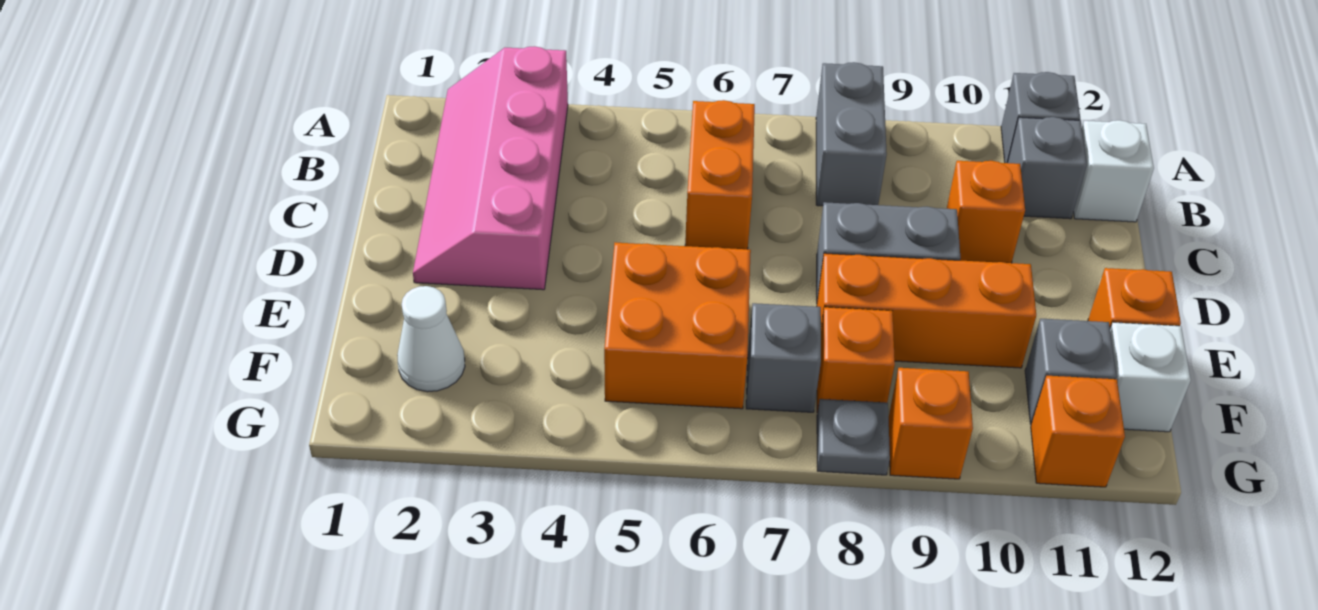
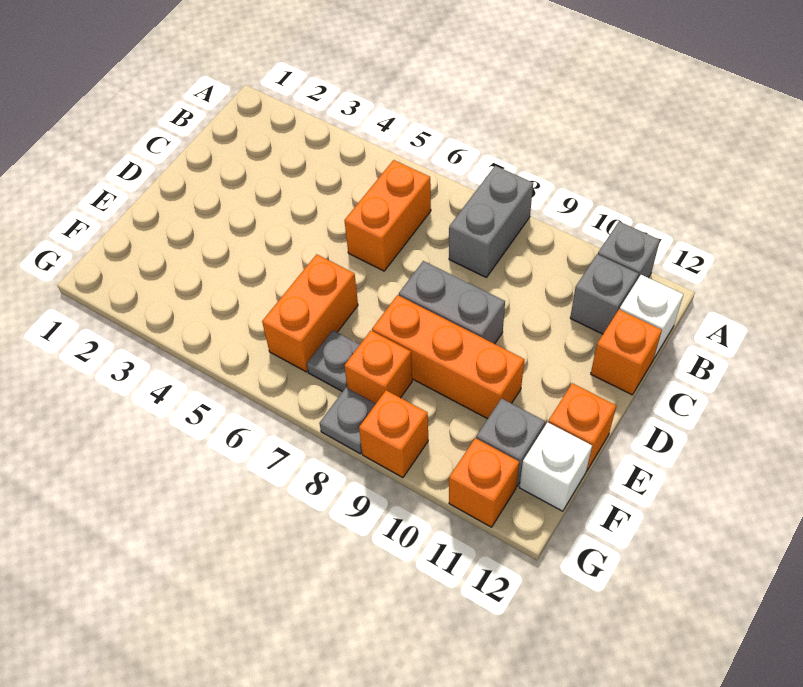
pink slope A2:D3 level 1 top 3 -> none
orange brick C10 level 1 -> orange brick C12 level 1
orange brick E5:F6 level 1 -> orange brick E6:F6 level 1
white cone F2 level 1 -> none
grey brick F7 level 1 -> grey plate F7 level 1

